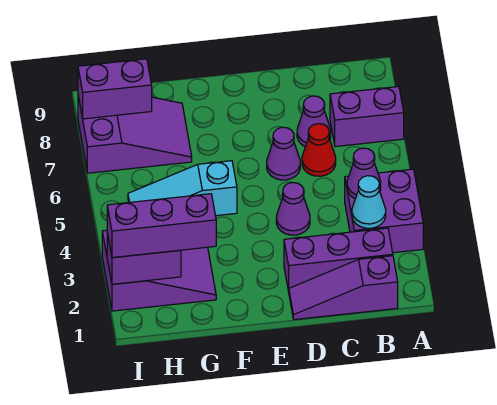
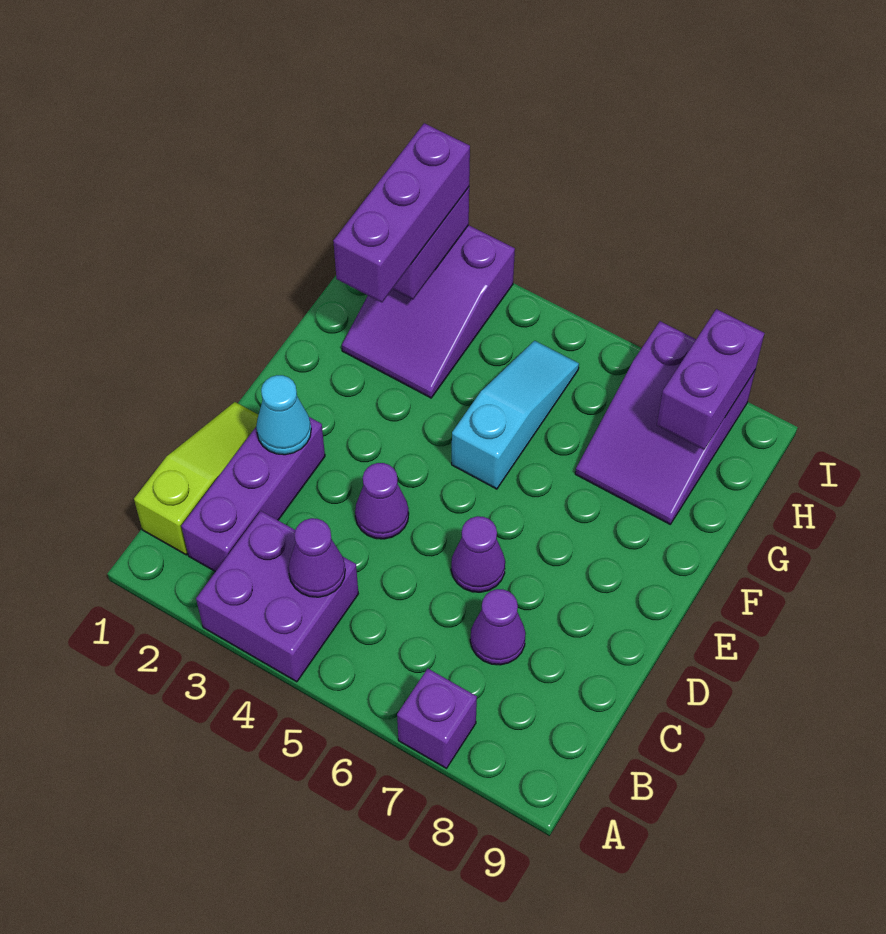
purple brick A7:B7 level 1 -> purple brick A7 level 1
purple slope B1:D1 level 1 top B -> lime slope B1:D1 level 1 top B
cyan cone B3 level 2 -> cyan cone D2 level 2
red cone C6 level 1 -> none

